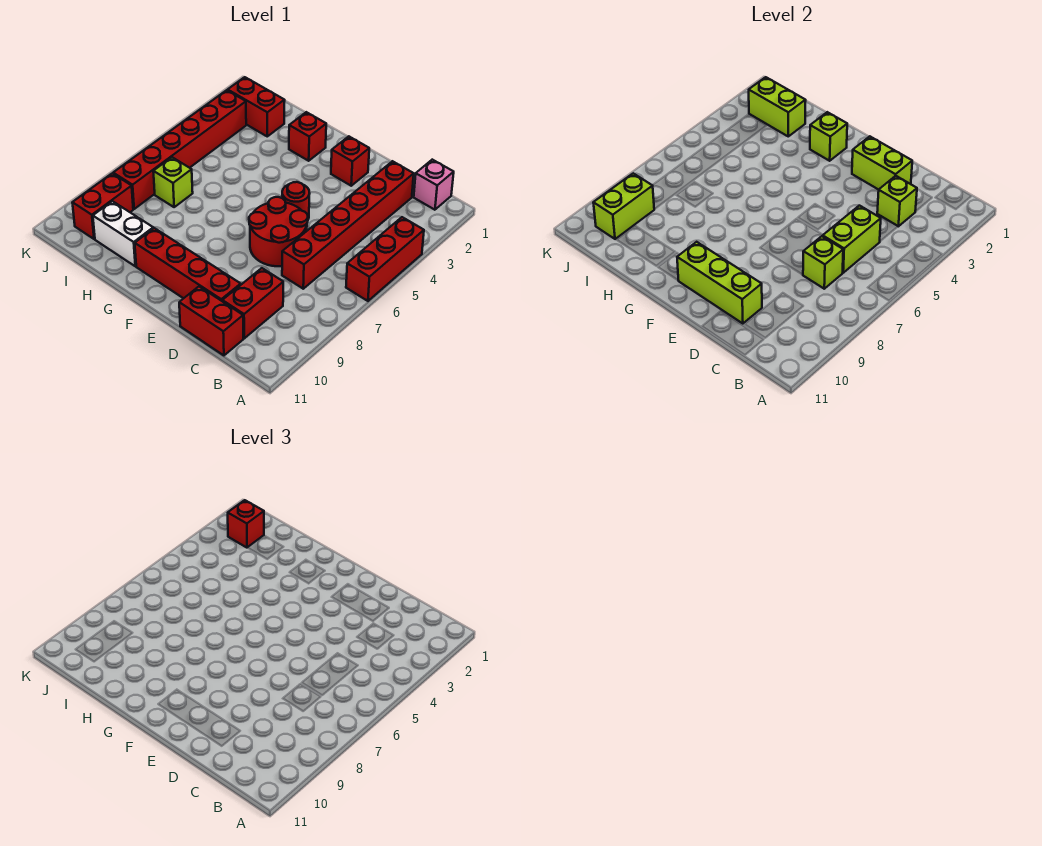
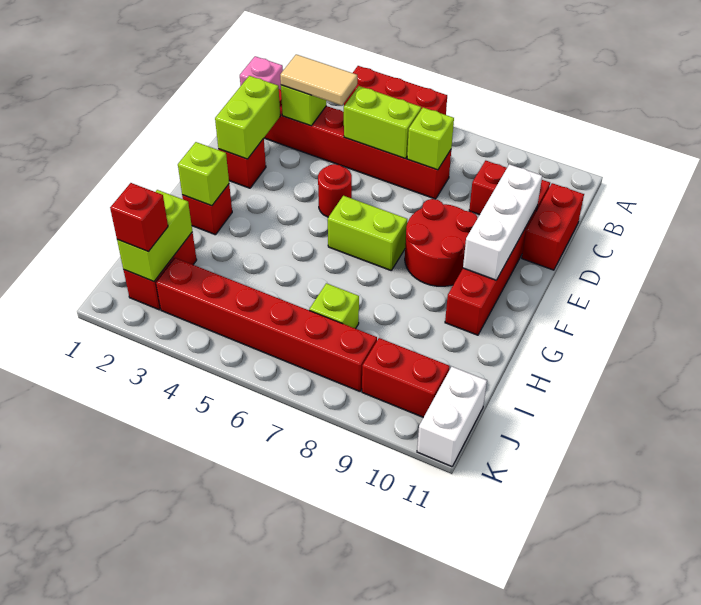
none -> tan tile C3:C4 level 3
red round brick D6:E7 level 1 -> red round brick E8:F9 level 1
lime brick D10:F10 level 2 -> white brick D10:F10 level 2
white brick H10:I10 level 1 -> white brick J11:K11 level 1
lime brick J9:J10 level 2 -> lime brick F6:F7 level 1

